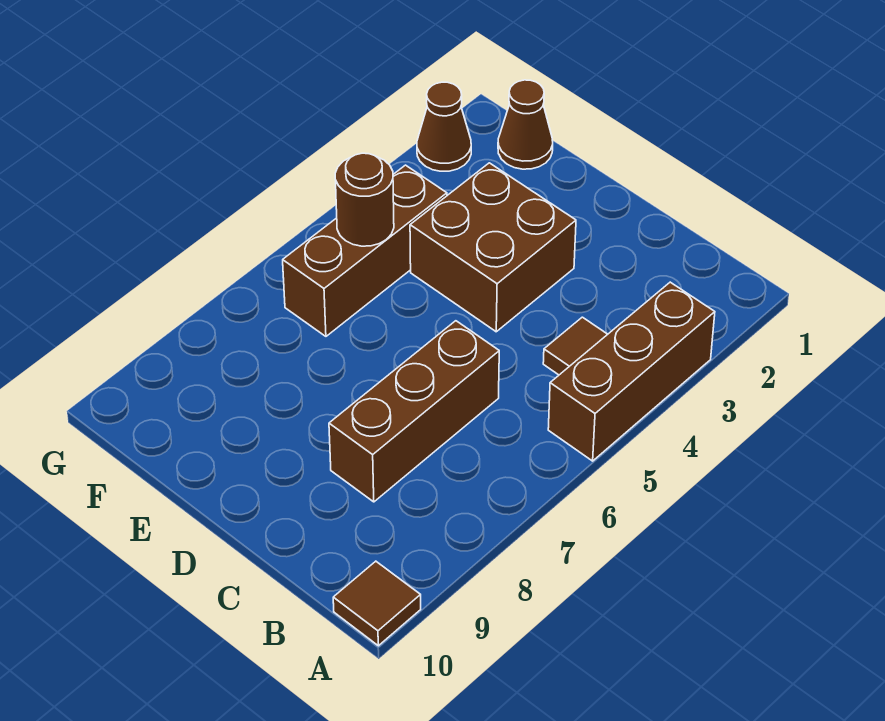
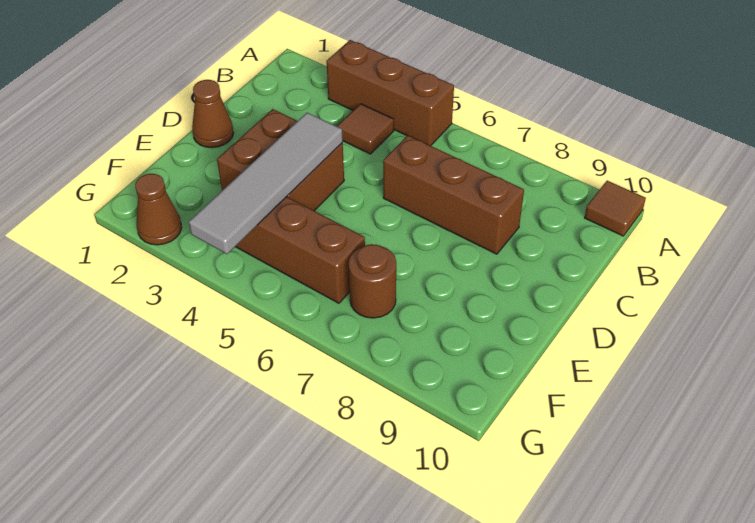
none -> grey tile D4:G4 level 2
brown cone F1 level 1 -> brown cone D1 level 1
brown round brick F5 level 2 -> brown round brick F7 level 1

